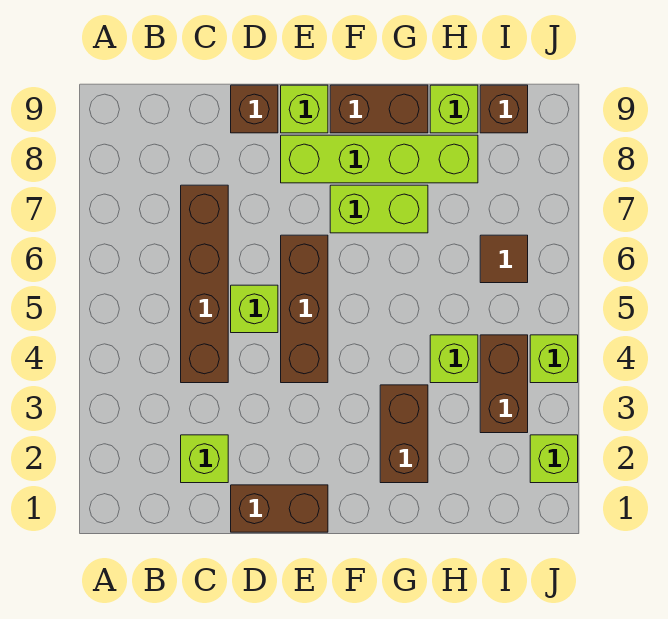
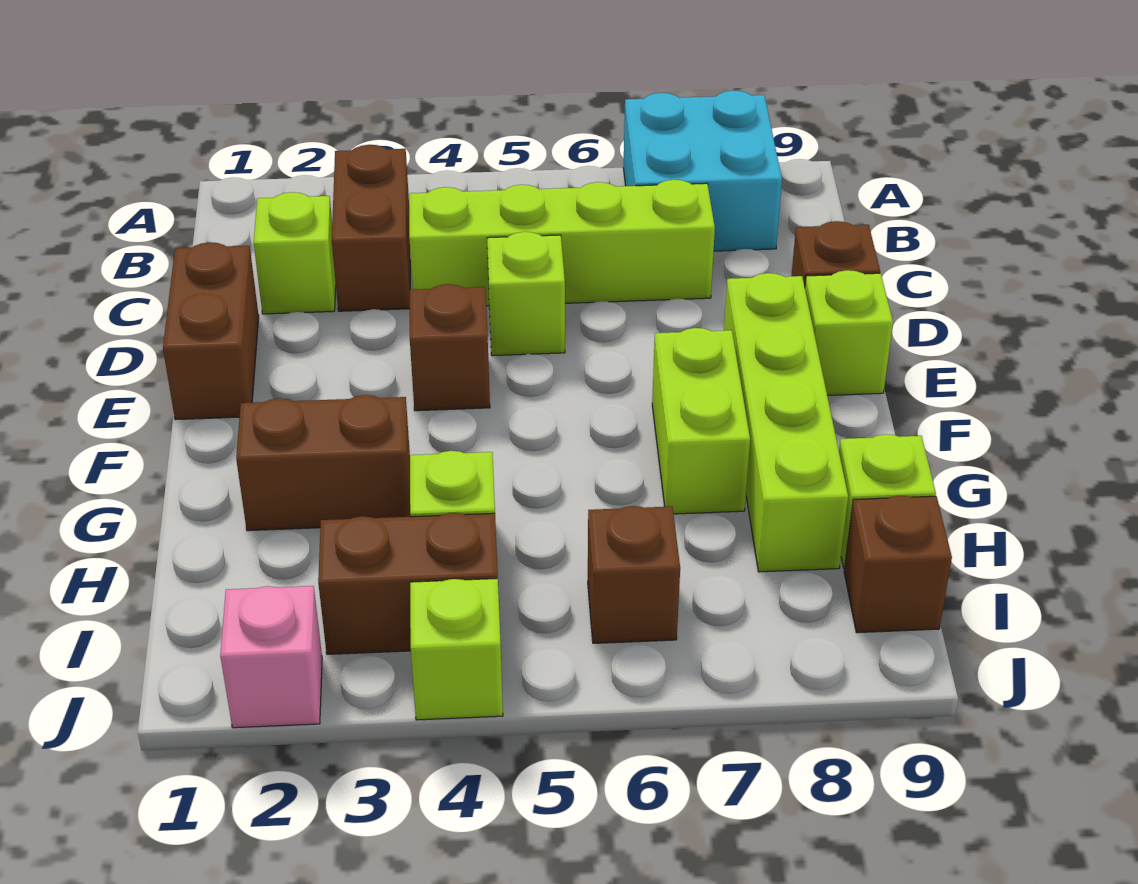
none -> cyan brick A7:B8 level 1
brown brick C4:C7 level 1 -> lime brick C4:C7 level 1
brown brick E4:E6 level 1 -> brown brick E4 level 1
brown brick F9:G9 level 1 -> brown brick B3:C3 level 1
brown tile I6 level 1 -> brown brick I6 level 1
lime brick J2 level 1 -> pink brick J2 level 1

